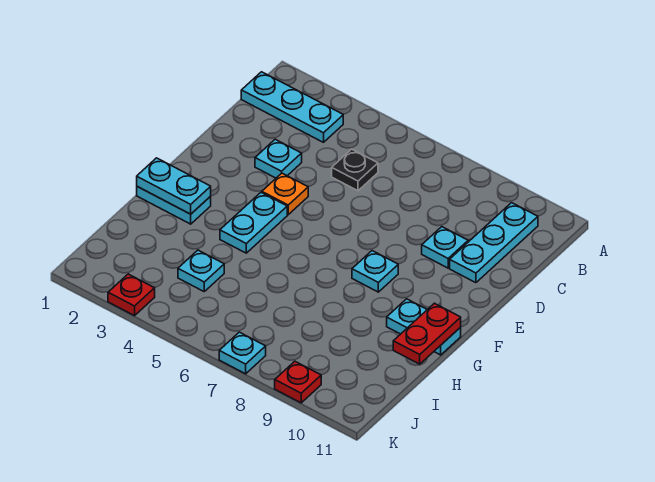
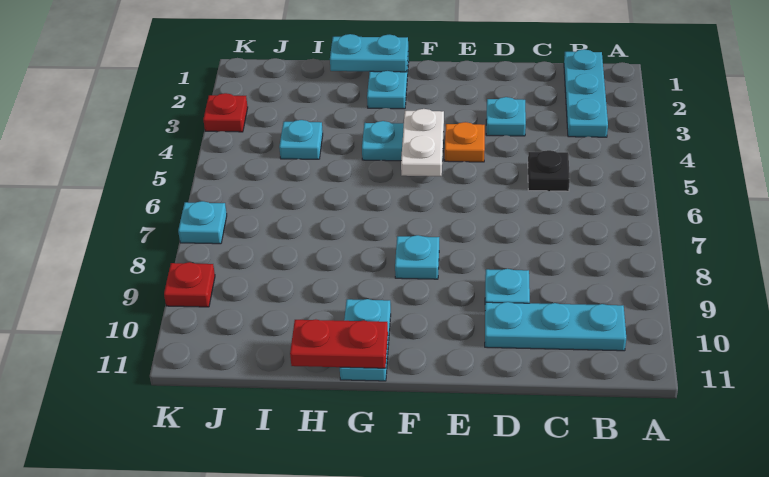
none -> white plate F4:F5 level 2
cyan plate G1:G2 level 2 -> cyan plate G1:H1 level 2

